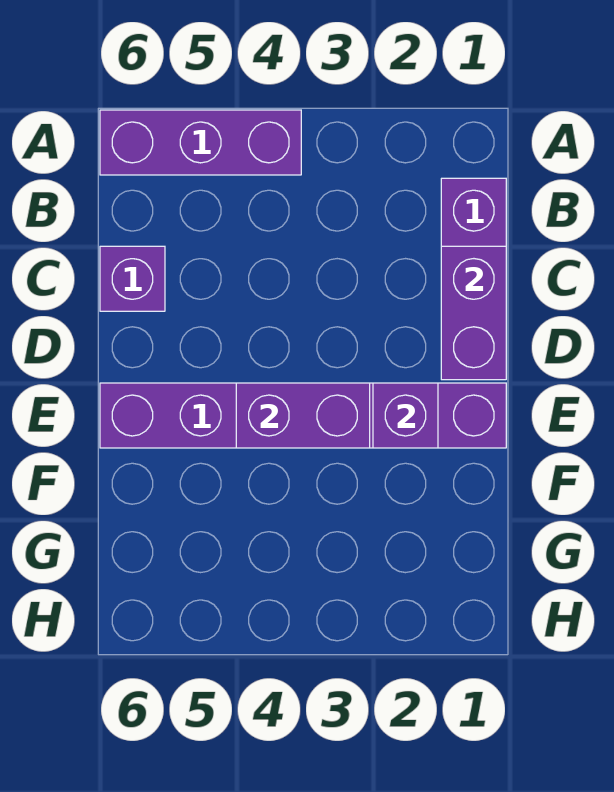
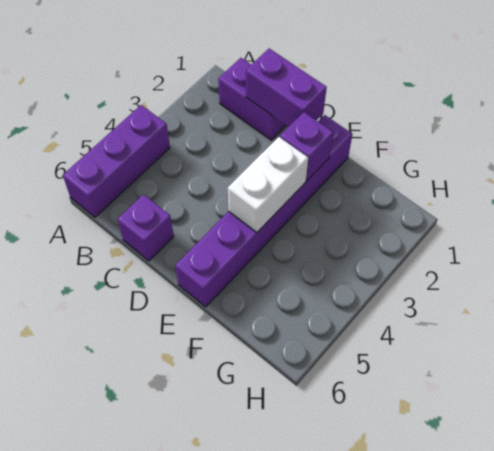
purple brick E3:E4 level 2 -> white brick E3:E4 level 2

